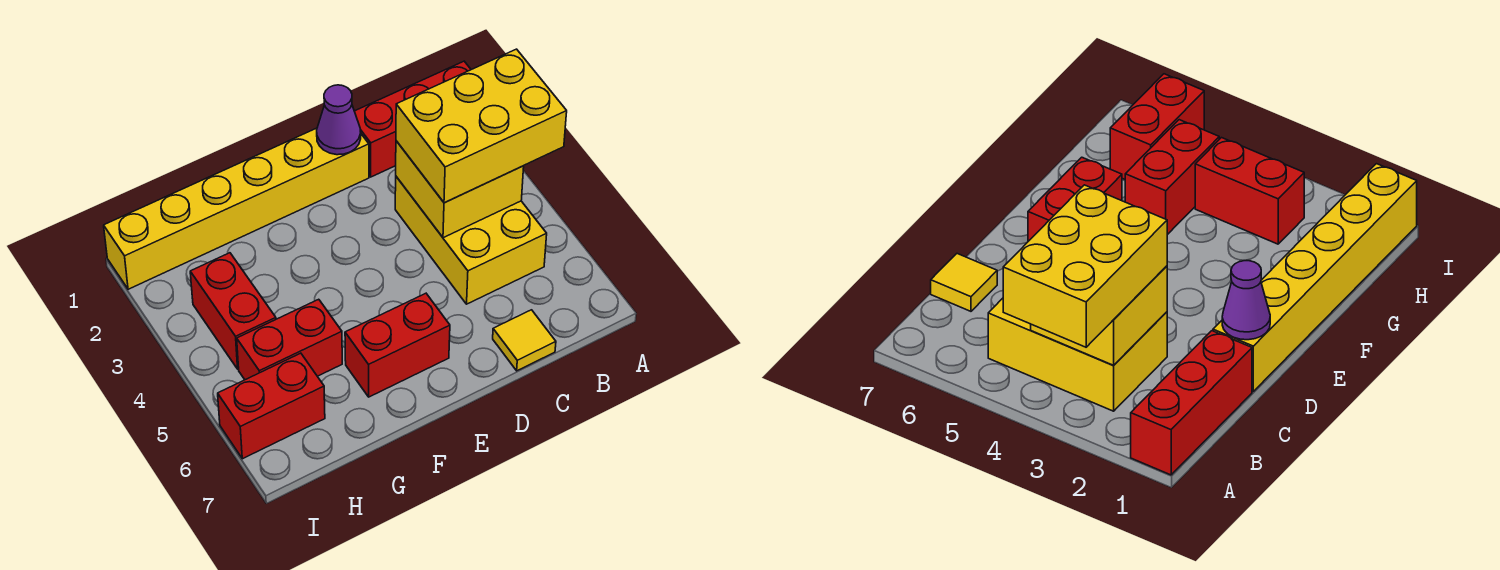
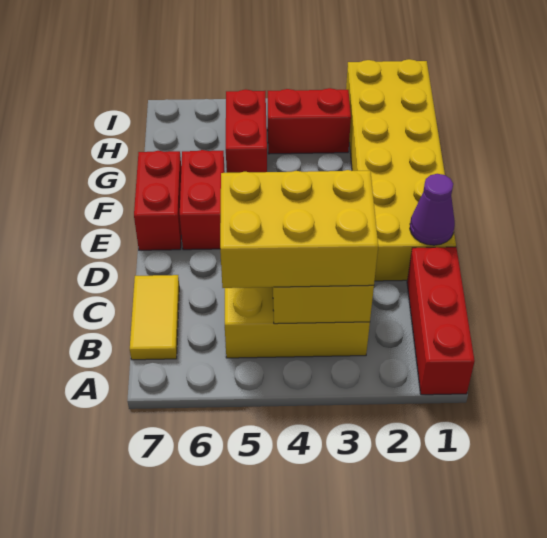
yellow brick A3:C4 level 3 -> yellow brick B3:C5 level 3
yellow tile C7 level 1 -> yellow tile B7:C7 level 1
yellow brick D1:I1 level 1 -> yellow brick D1:I2 level 1
red brick H6:I6 level 1 -> red brick E7:F7 level 1

